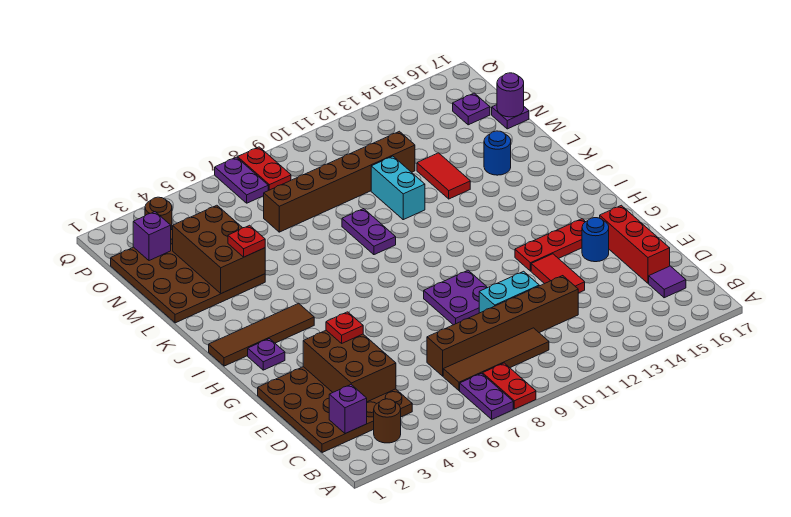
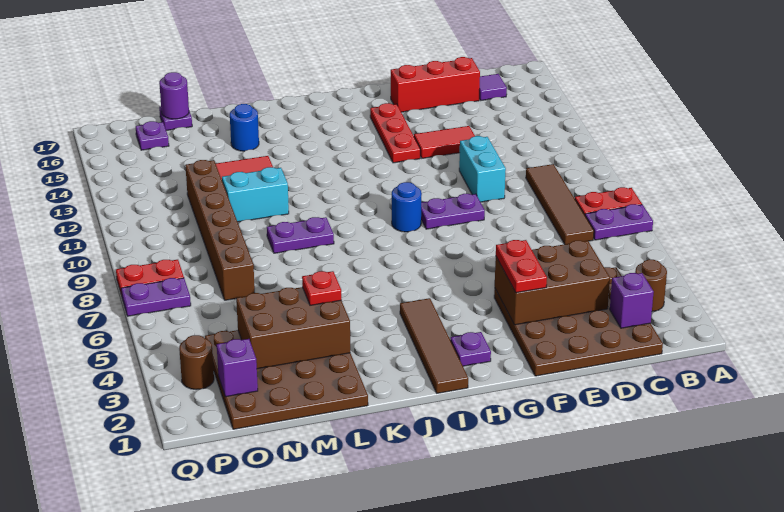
brown brick D7:D12 level 1 -> none
red plate F4 level 3 -> red plate F3:F4 level 3
purple plate F9:G10 level 1 -> purple plate F9:G9 level 1
blue round brick F15 level 1 -> blue round brick H9 level 1

